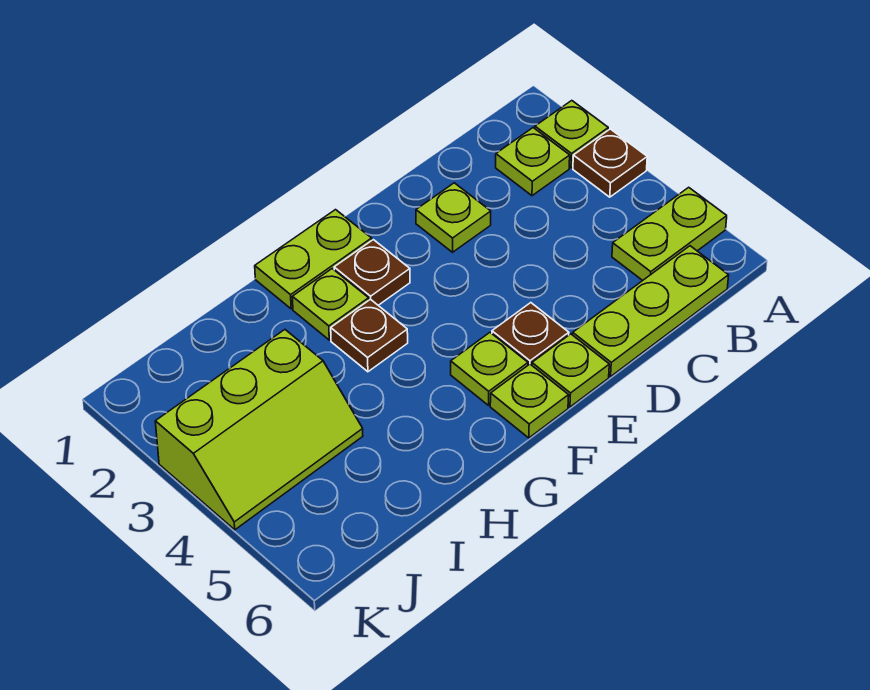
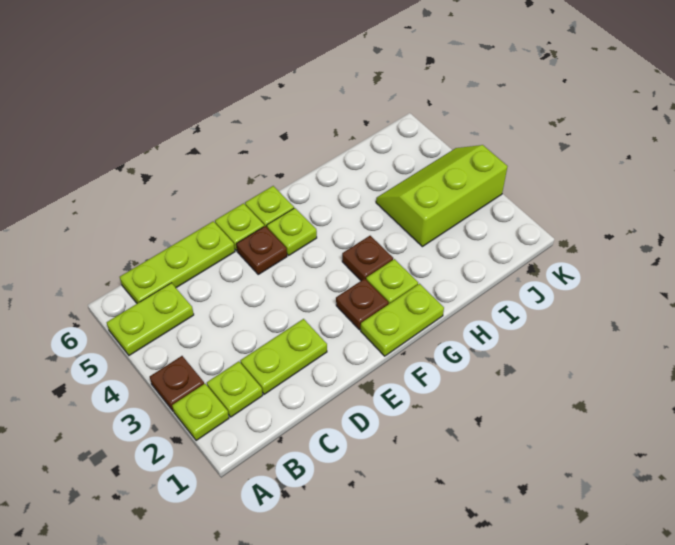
lime plate D2 level 1 -> lime plate C2:D2 level 1

